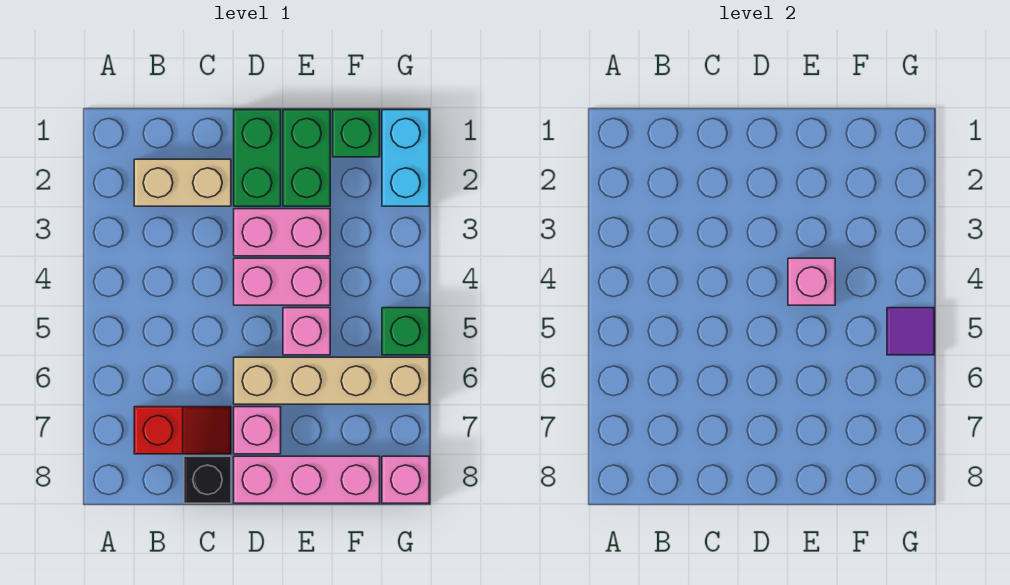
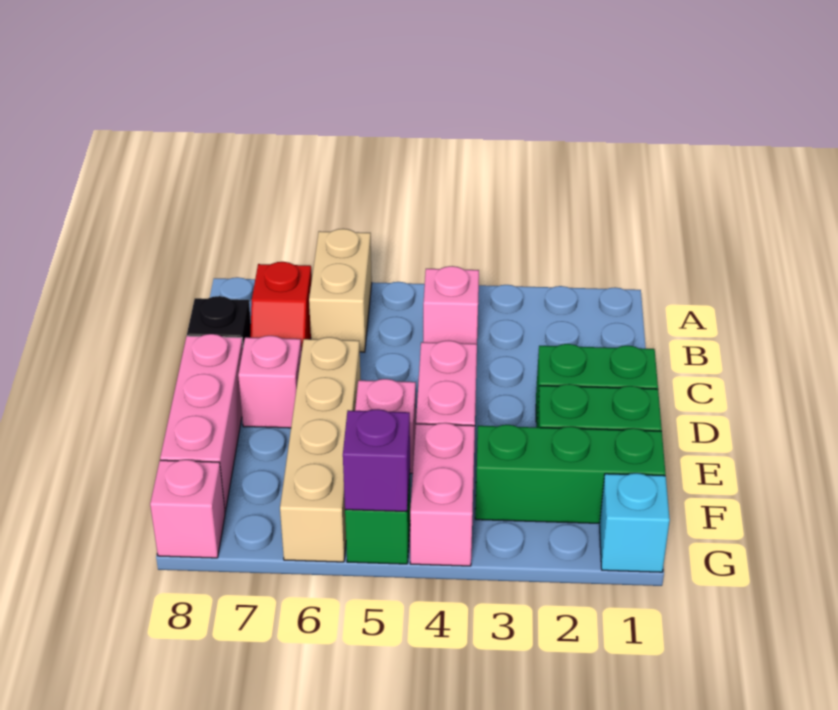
tan brick B2:C2 level 1 -> tan brick A6:B6 level 1
pink brick D3:E3 level 1 -> pink brick F4:G4 level 1
pink brick E4 level 2 -> pink brick B4 level 1
green brick F1 level 1 -> green brick F1:F3 level 1
cyan brick G1:G2 level 1 -> cyan brick G1 level 1
purple tile G5 level 2 -> purple brick G5 level 2

